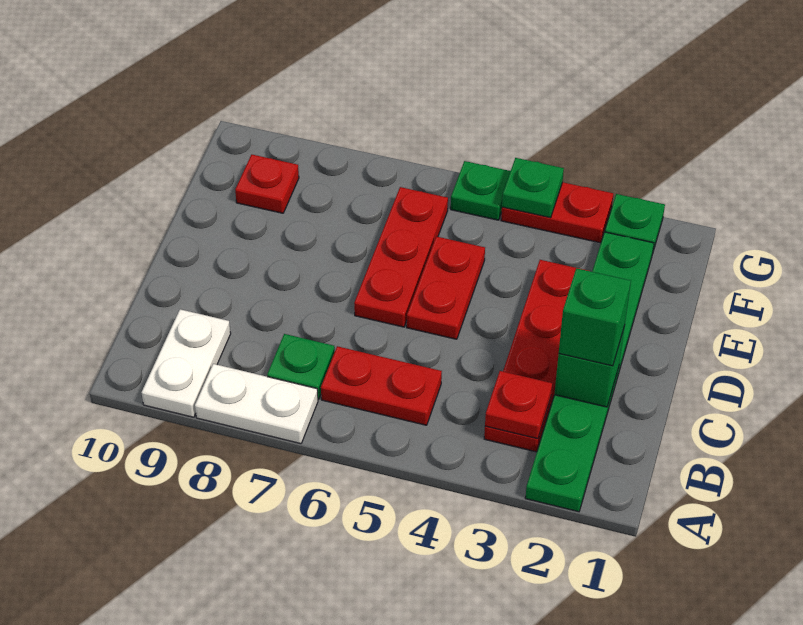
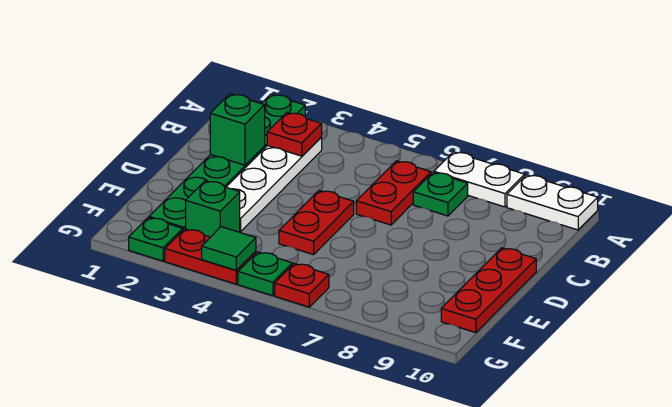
white plate A9:B9 level 1 -> white plate A9:A10 level 1
red plate B3:E3 level 1 -> white plate B3:E3 level 1
red plate B5:B6 level 1 -> red plate B6:C6 level 1
green brick C2 level 3 -> green brick F3 level 1
red plate D6:F6 level 1 -> red plate D10:F10 level 1
red plate F9 level 1 -> red plate G6 level 1
green plate G4 level 2 -> green tile G4 level 2

